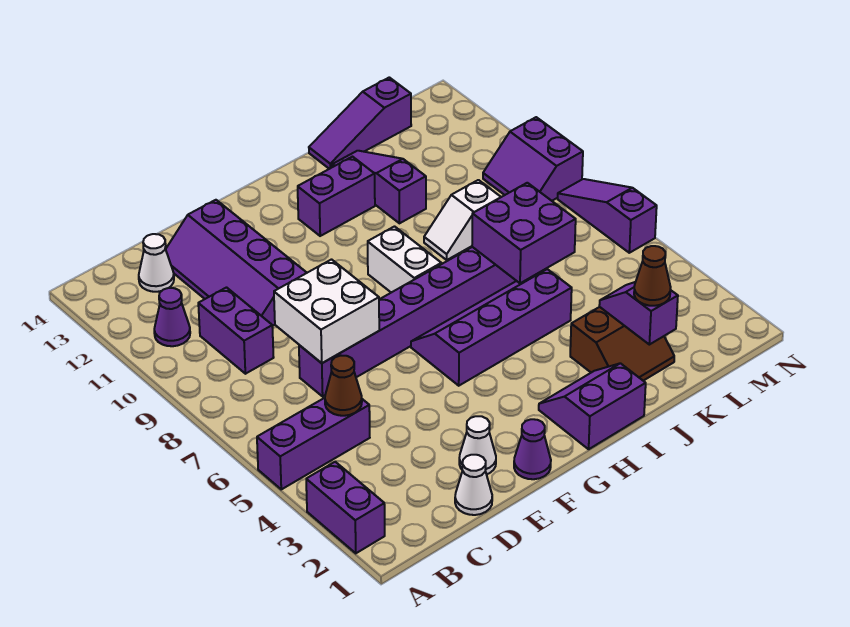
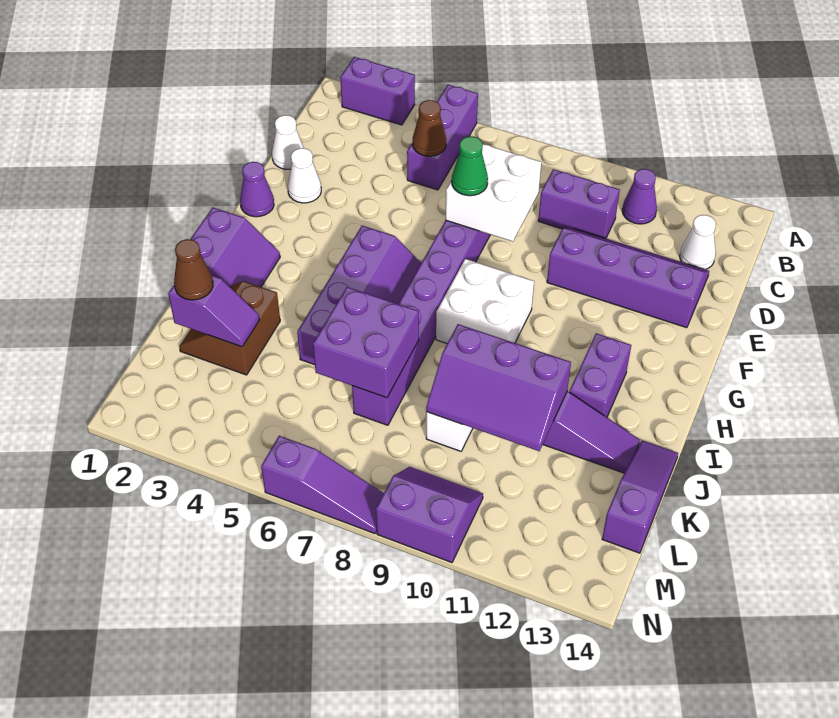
none -> green cone E7 level 3
white brick H8:H9 level 1 -> white brick G8:H9 level 1
none -> purple slope J9:K11 level 2 top J

